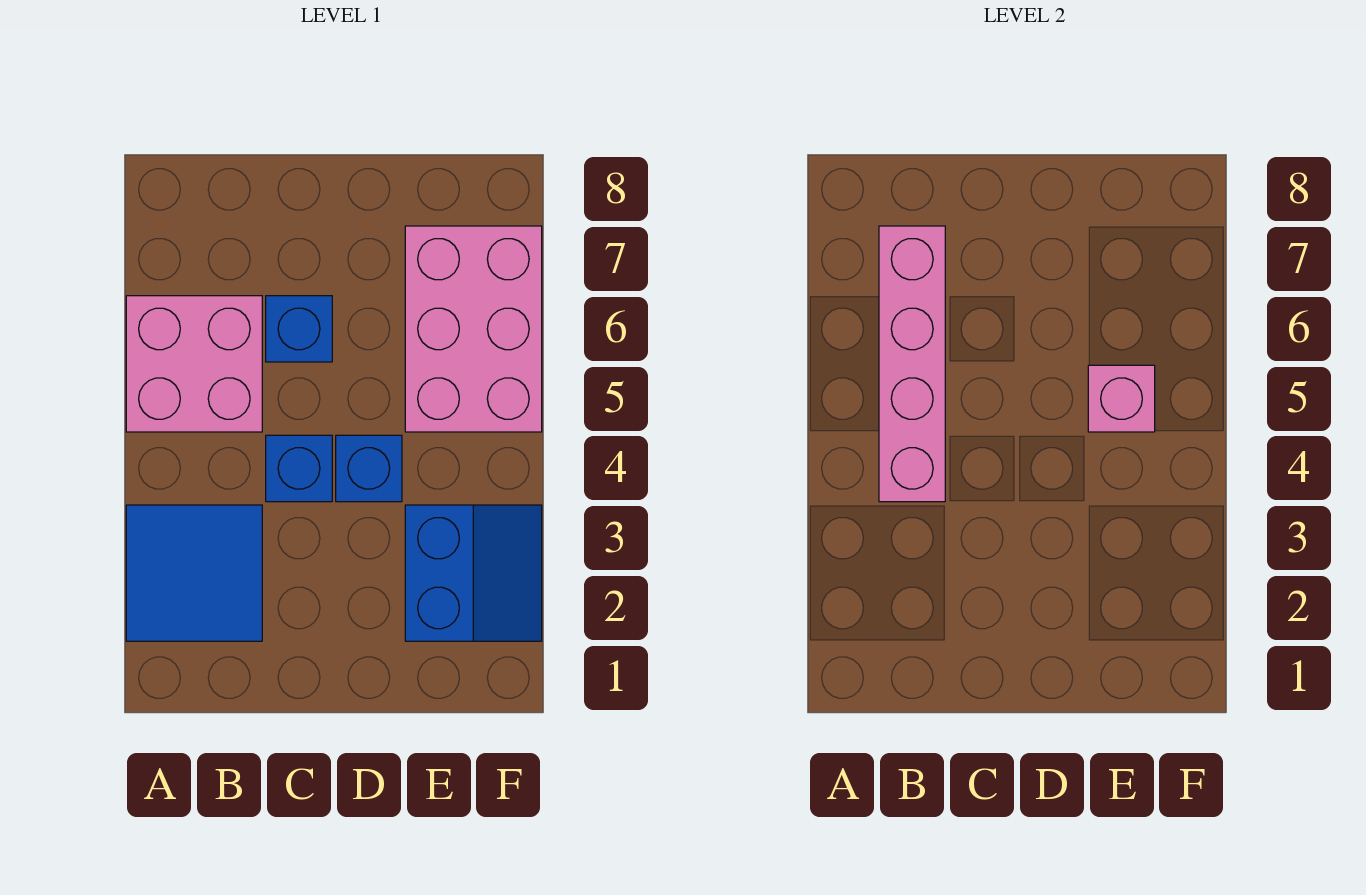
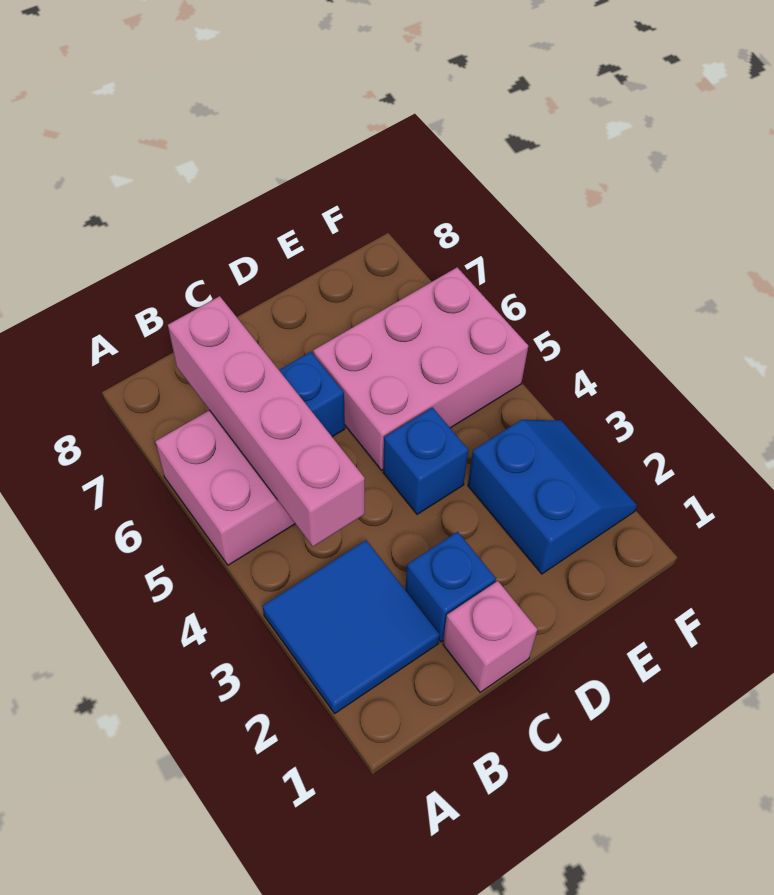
blue brick C4 level 1 -> blue brick C2 level 1
pink brick E5:F7 level 1 -> pink brick D5:F6 level 1
pink brick E5 level 2 -> pink brick C1 level 1

